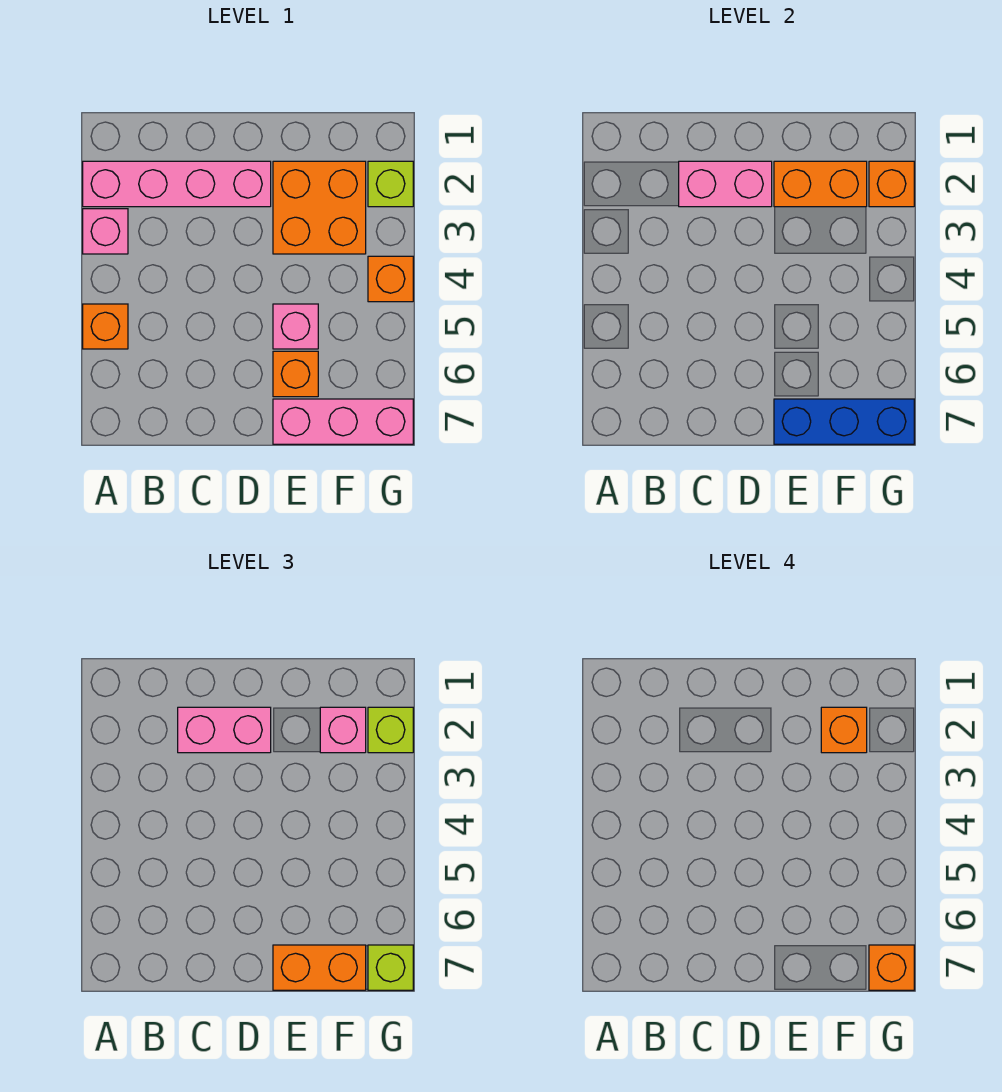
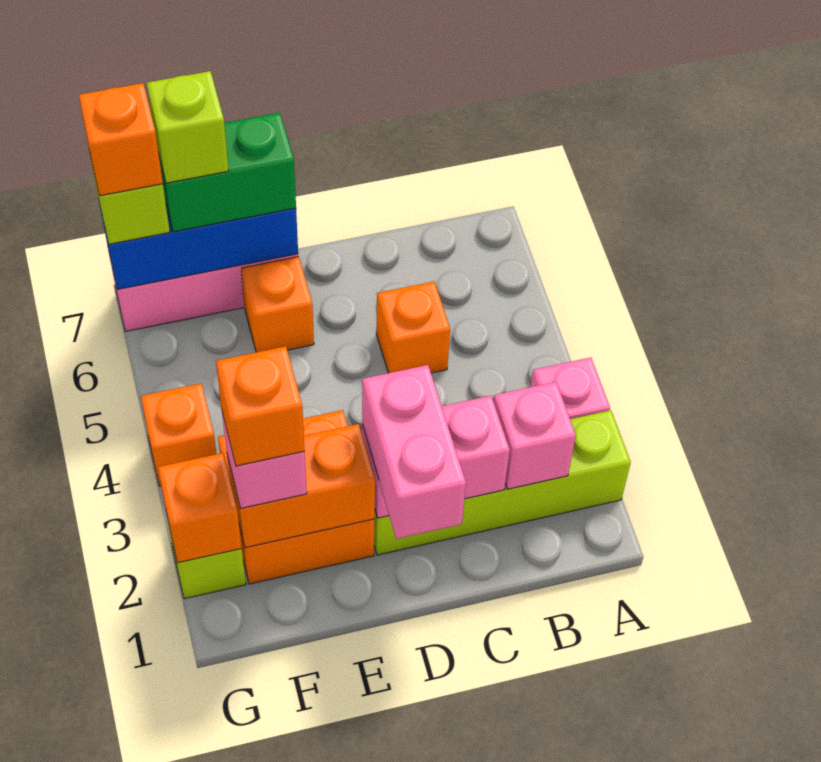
pink brick A2:D2 level 1 -> lime brick A2:D2 level 1
orange brick A5 level 1 -> orange brick C5 level 1
pink brick C2:D2 level 3 -> pink brick D1:D2 level 3
pink brick E5 level 1 -> pink brick B2 level 2
orange brick E7:F7 level 3 -> green brick E7:F7 level 3
lime brick G2 level 3 -> lime brick F7 level 4

